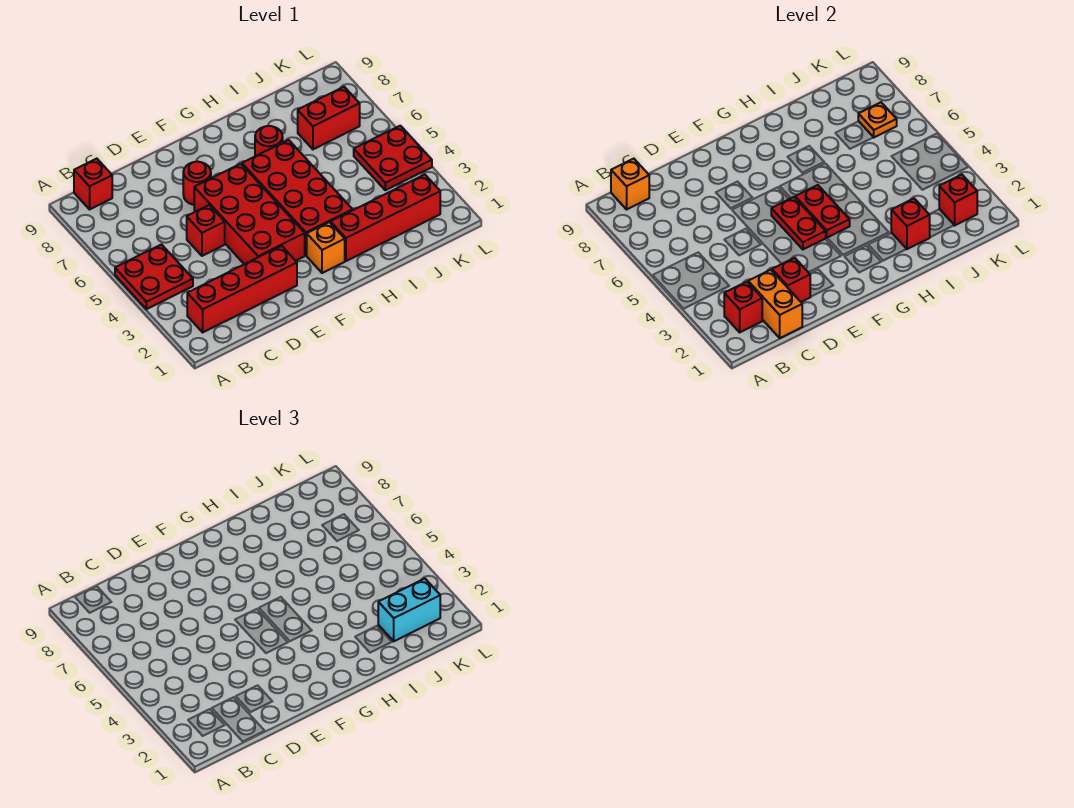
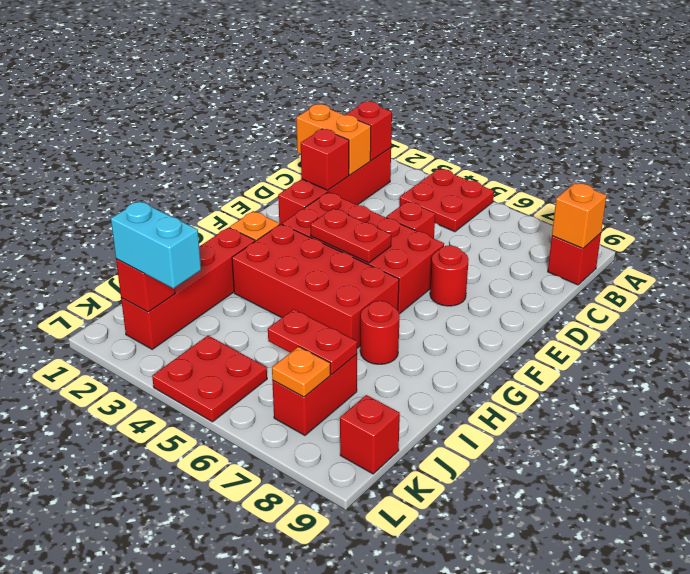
red plate G4:G5 level 2 -> red plate J6:J7 level 2
red brick I2 level 2 -> red brick K9 level 1
cyan brick J2:K2 level 3 -> cyan brick K2:K3 level 3

